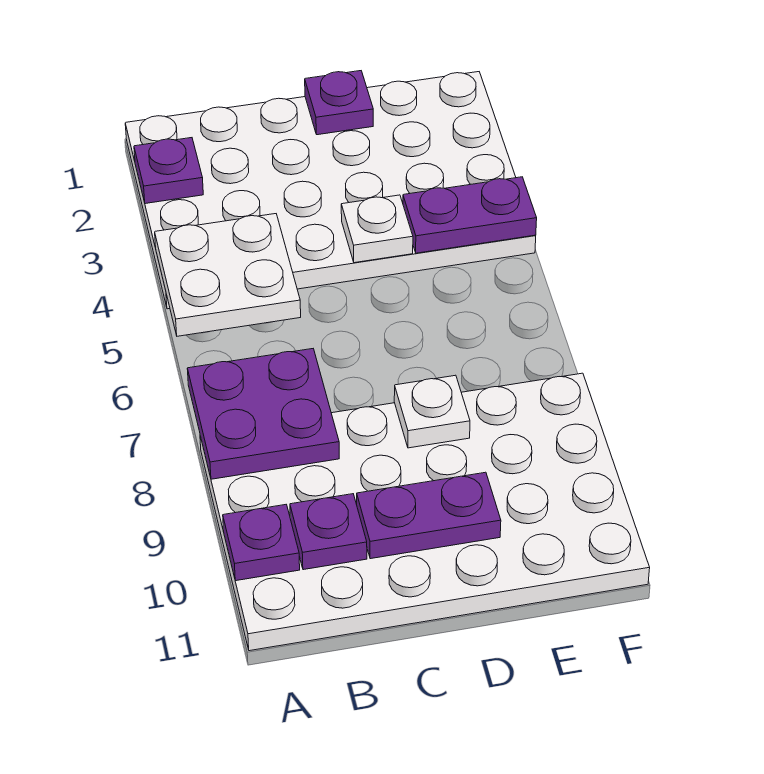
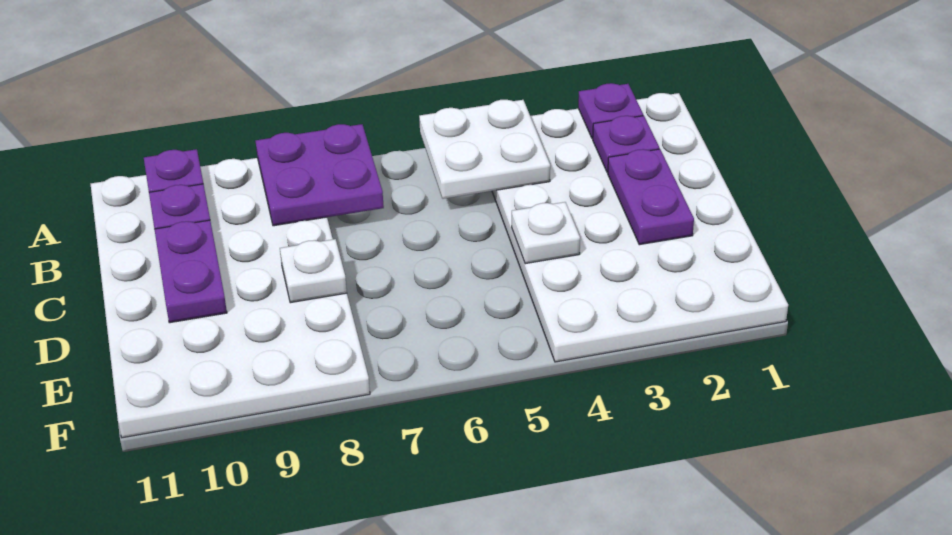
purple plate D1 level 2 -> purple plate B2 level 2
purple plate E4:F4 level 2 -> purple plate C2:D2 level 2

